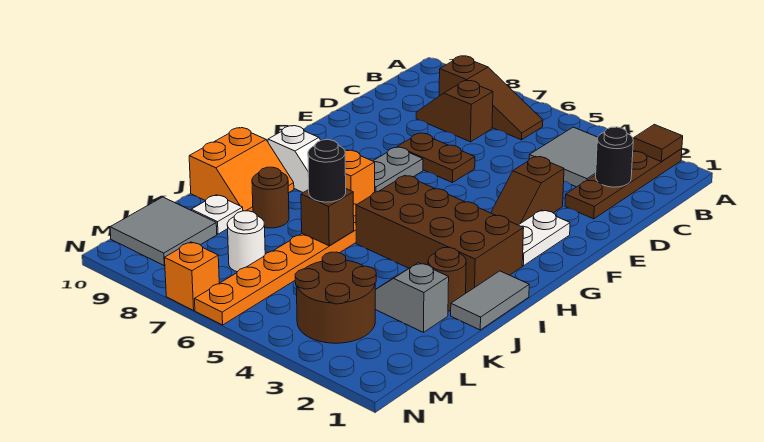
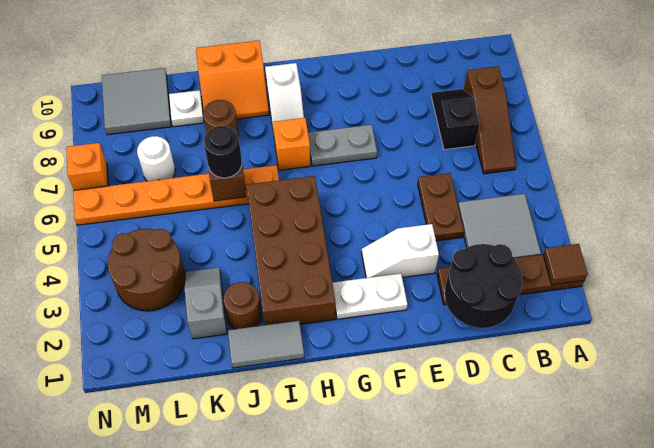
black round brick C2 level 2 -> black round brick C1:D2 level 2
brown slope C7:C8 level 1 top 7 -> black slope C7:C8 level 1 top 7
brown slope E3:F3 level 1 top E -> white slope E3:F3 level 1 top E
brown plate E6:E7 level 1 -> brown plate D4:D5 level 1

